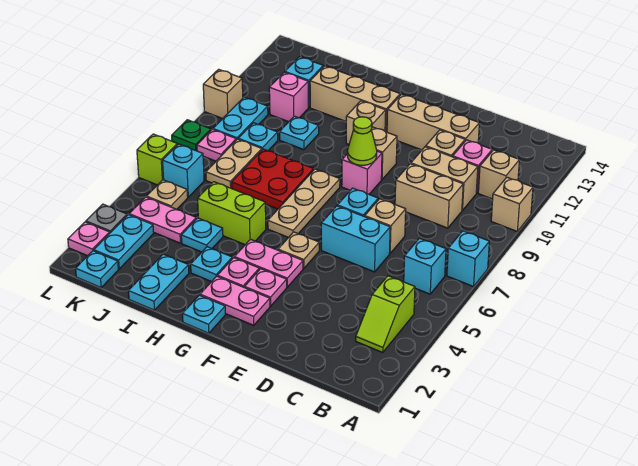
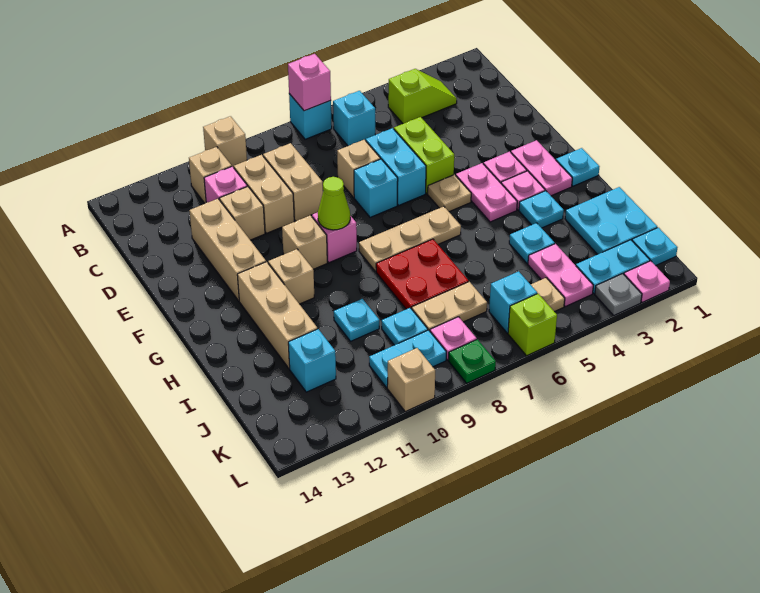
lime brick H5:I5 level 1 -> lime brick D5:E5 level 1
cyan plate I1:I2 level 1 -> cyan plate I1:J2 level 1
pink brick J11 level 1 -> pink brick A7 level 2

